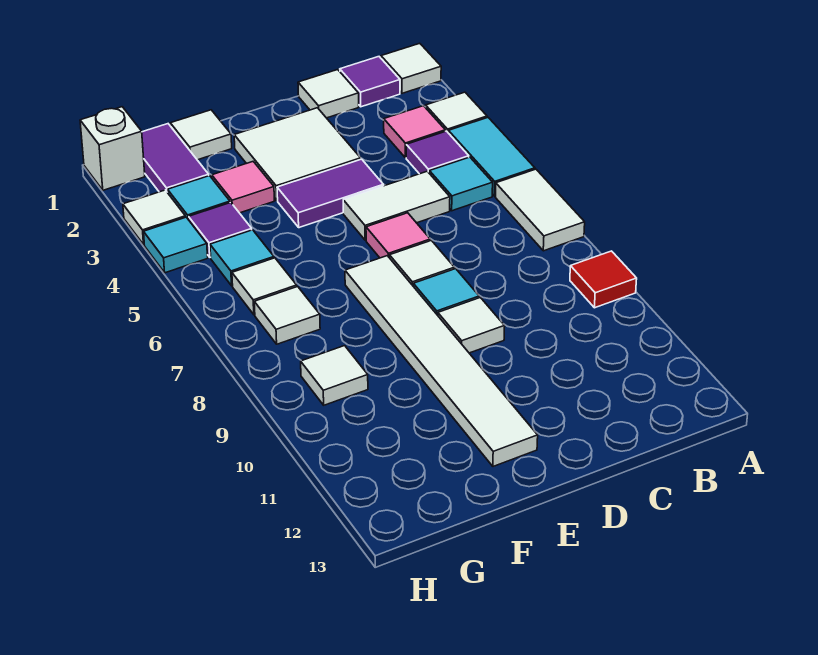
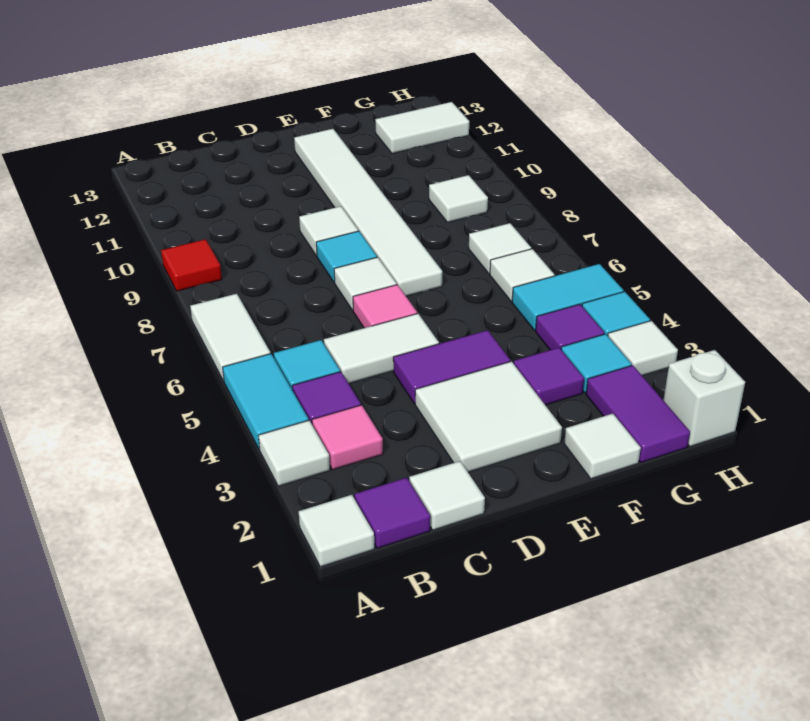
pink tile F3 level 1 -> purple tile F3 level 1
cyan tile G5 level 1 -> cyan tile G5:H5 level 1
none -> white tile G12:H12 level 1

